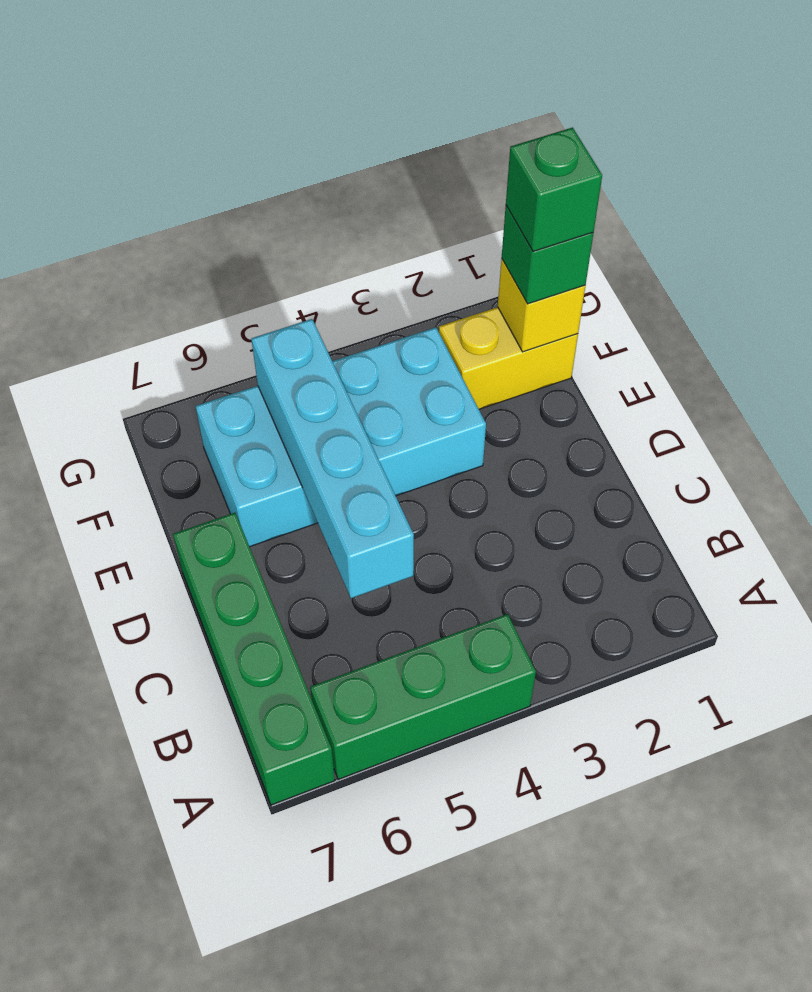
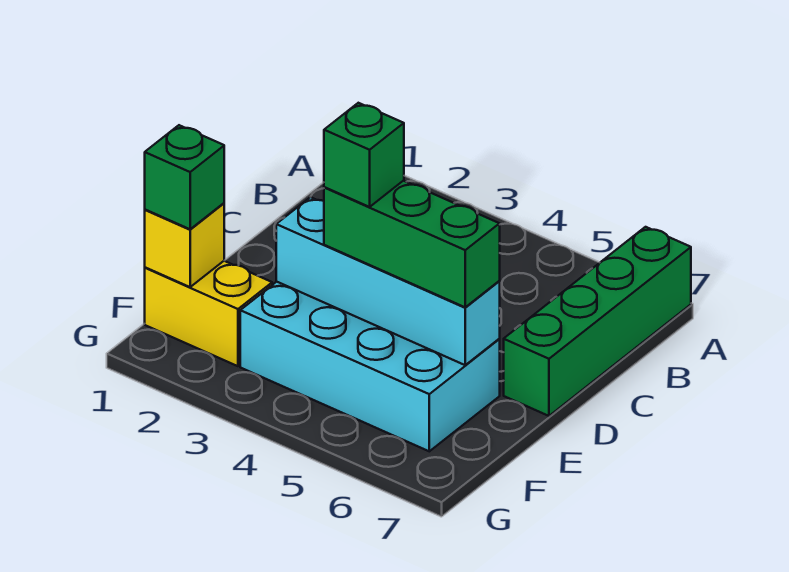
green brick A4:A6 level 1 -> green brick E4:E6 level 3
cyan brick C5:F5 level 2 -> cyan brick E3:E6 level 2
green brick F1 level 4 -> green brick E4 level 4

